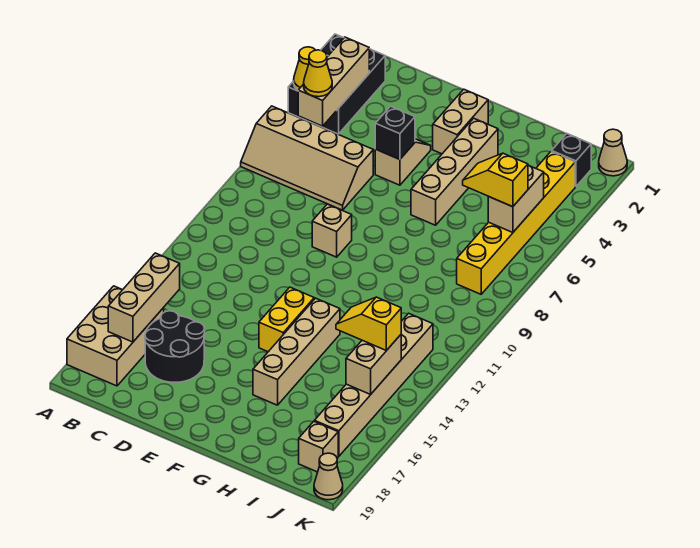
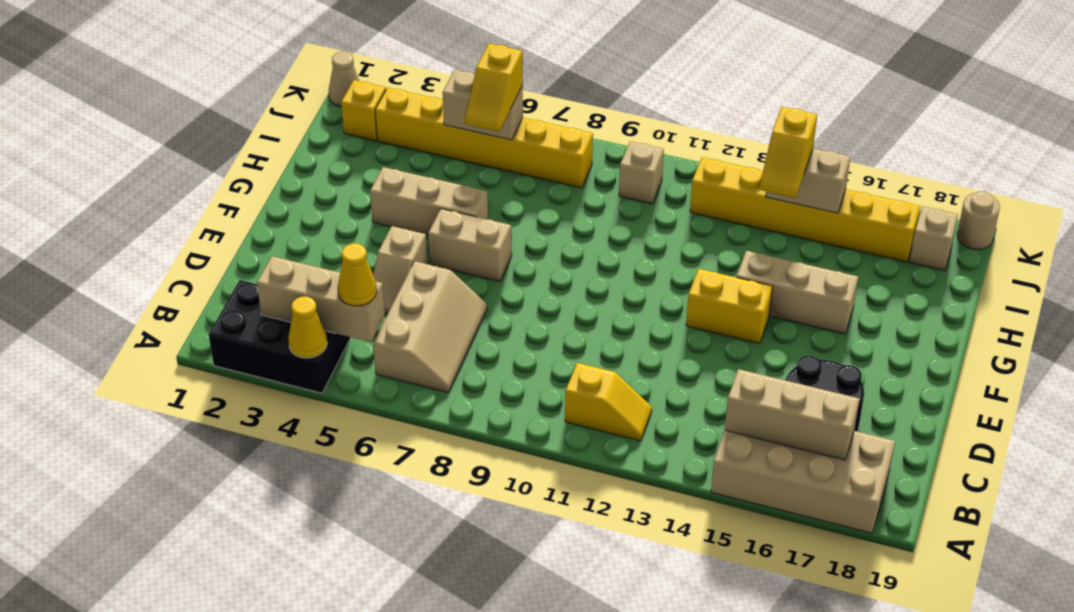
tan slope A6:D7 level 1 top 6 -> tan slope B6:D7 level 1 top 6
tan brick A16:B18 level 1 -> tan brick A15:B18 level 1
none -> yellow slope B11:B12 level 1 top 11
tan slope E4:E5 level 1 top 5 -> tan slope D5:E5 level 1 top E
black brick E5 level 2 -> none
tan brick E9 level 1 -> tan brick J10 level 1
tan brick F2:F3 level 1 -> tan brick F6:F7 level 1
tan brick G3:G6 level 1 -> tan brick G4:G6 level 1
tan brick G13:G16 level 1 -> tan brick G14:G16 level 1
black brick J2 level 1 -> yellow brick J2 level 1
tan brick J12:J17 level 1 -> yellow brick J12:J17 level 1
tan cone K19 level 1 -> tan round brick K19 level 1

